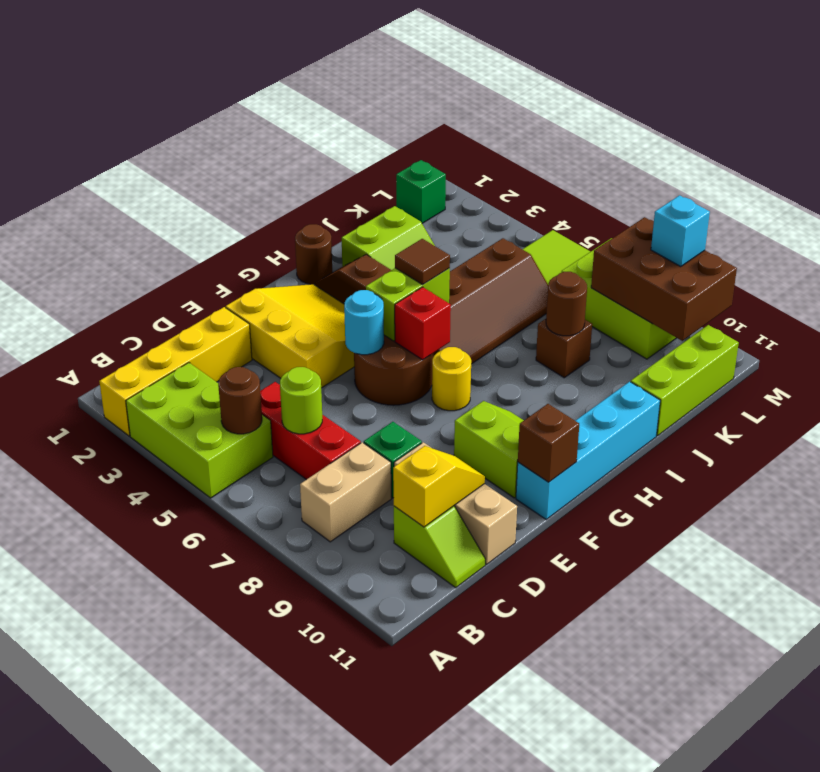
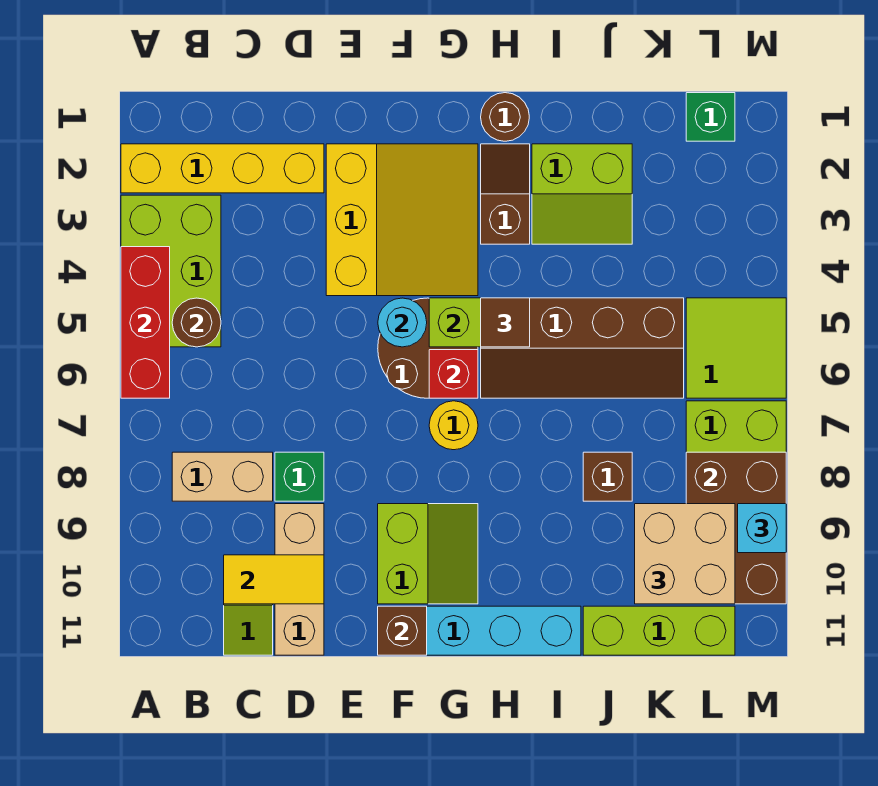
red brick C5:C7 level 1 -> red brick A4:A6 level 2
lime round brick C6 level 2 -> none
yellow slope C10:D10 level 2 top C -> yellow tile C10:D10 level 2
brown round brick J8 level 2 -> none
none -> tan brick K9:L10 level 3

